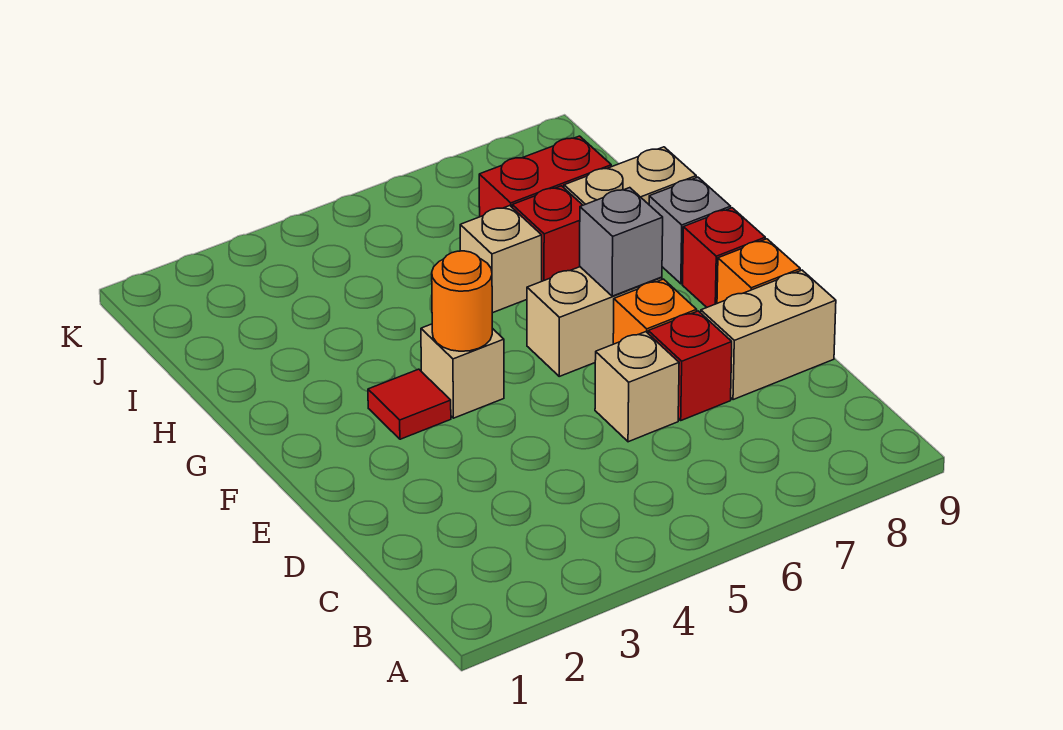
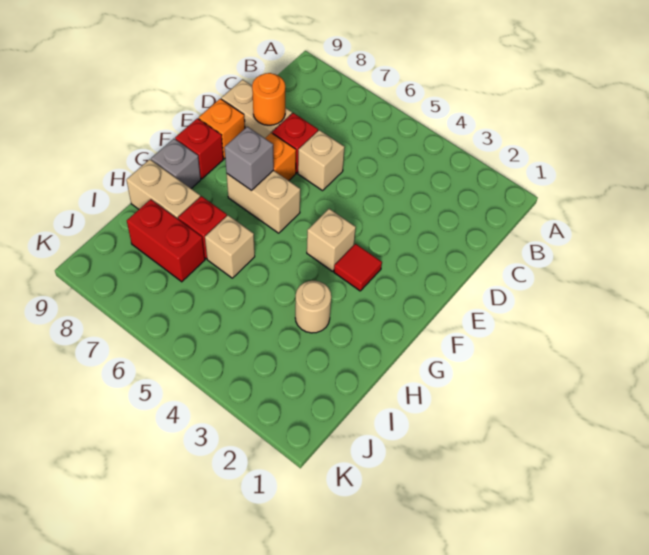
orange round brick F4 level 2 -> orange round brick D8 level 2
none -> tan round brick H3 level 1

